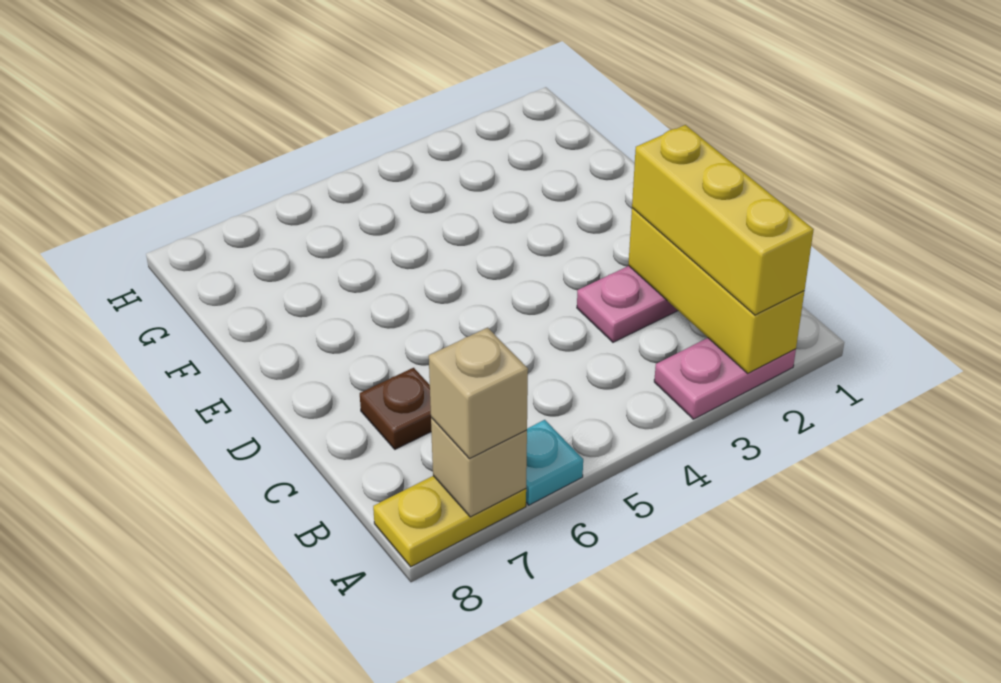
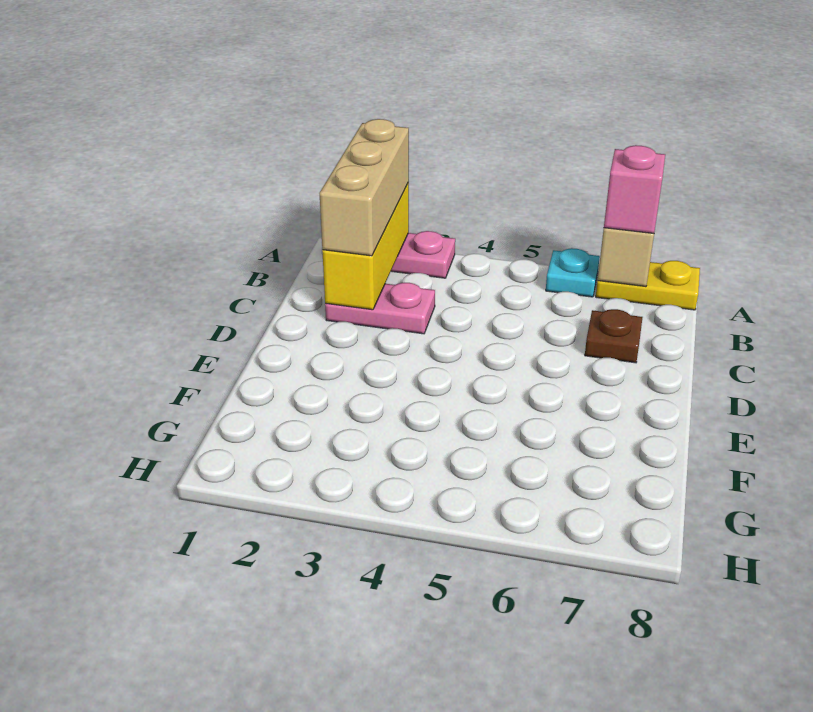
yellow brick A2:C2 level 3 -> tan brick A2:C2 level 3
tan brick A7 level 3 -> pink brick A7 level 3

